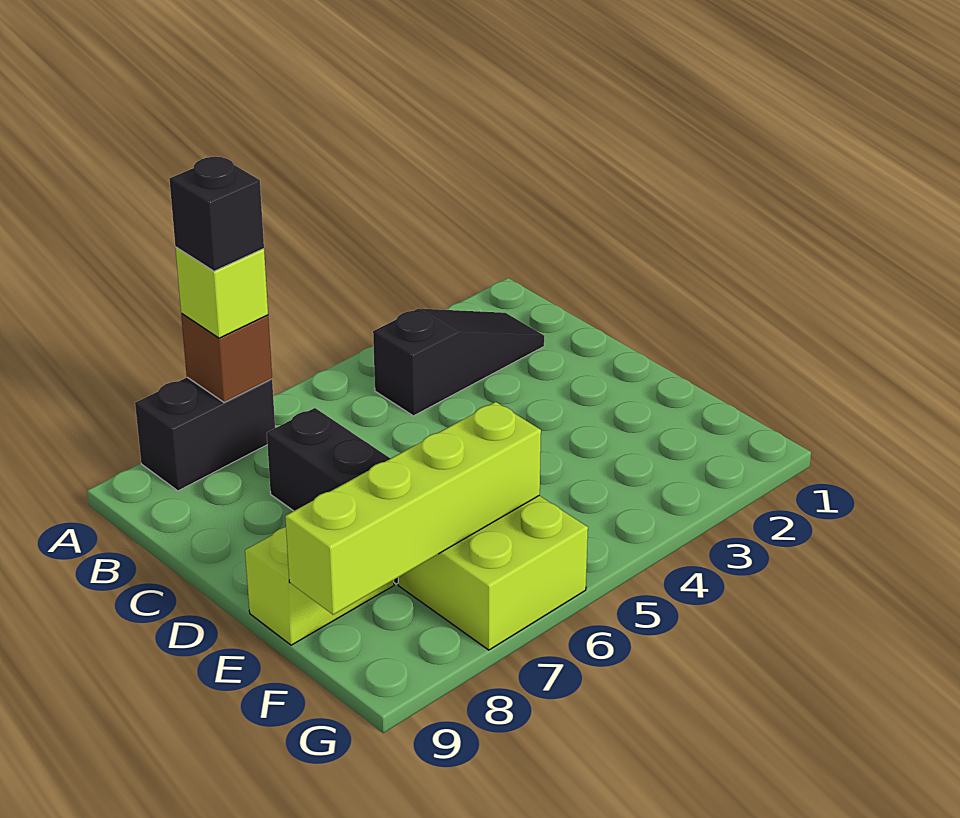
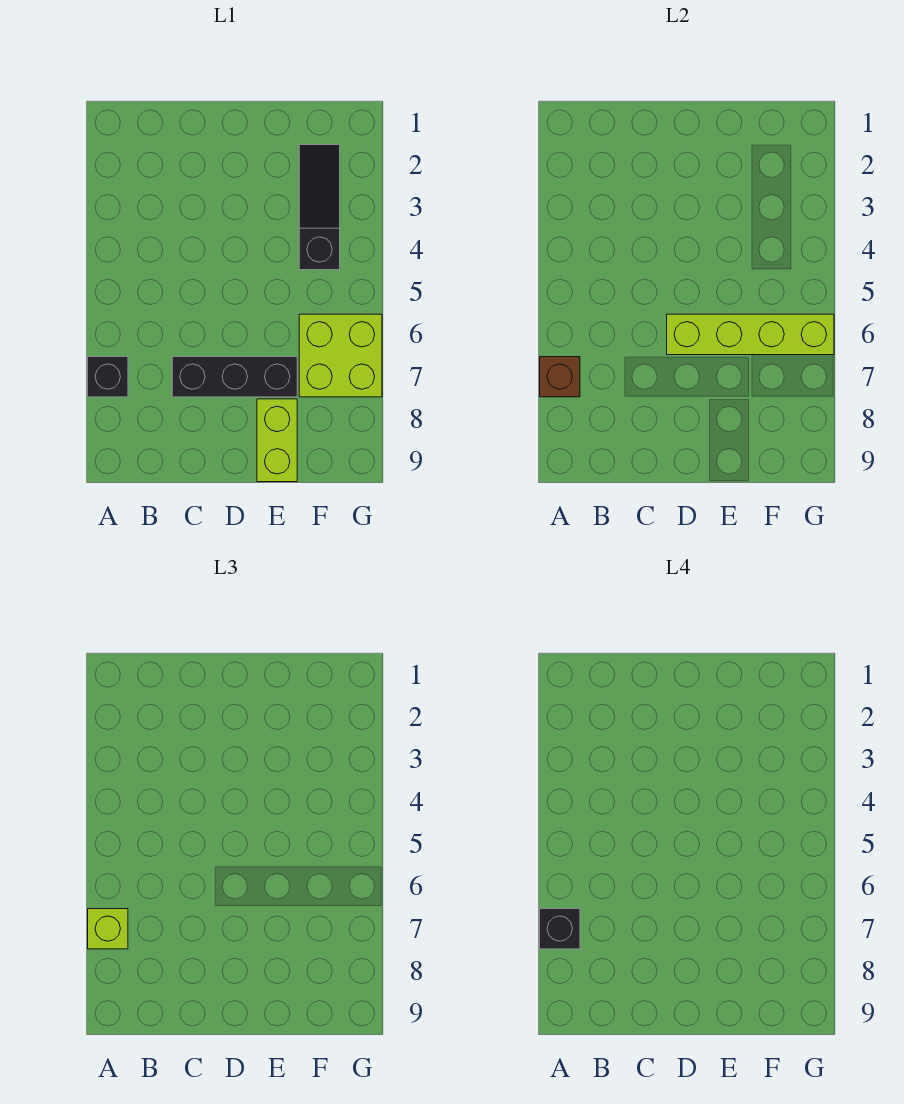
black brick A7:A8 level 1 -> black brick A7 level 1
black slope B2:B4 level 1 top 4 -> black slope F2:F4 level 1 top 4
lime brick F6:F9 level 2 -> lime brick D6:G6 level 2

